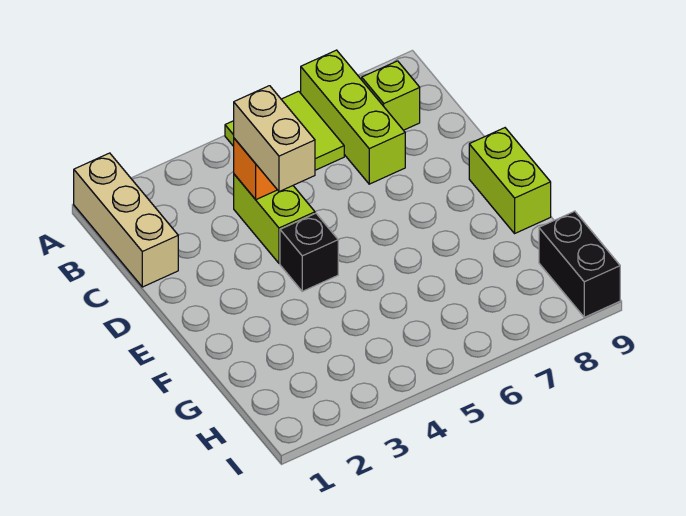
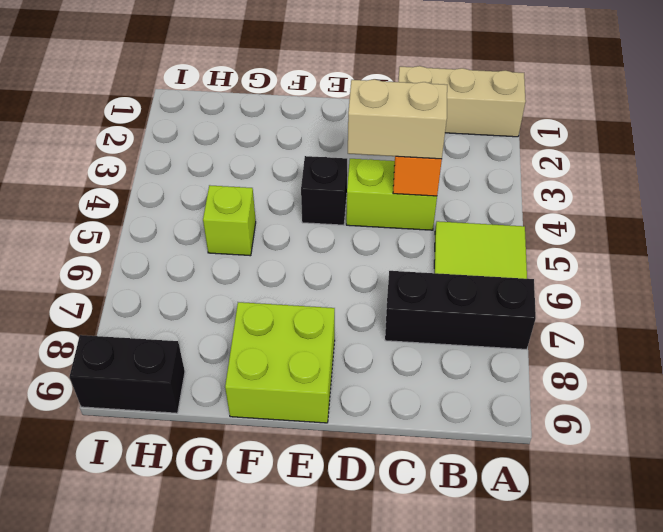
lime brick A7:C7 level 1 -> black brick A7:C7 level 1
lime brick B8 level 1 -> lime brick G5 level 1
lime brick E9:F9 level 1 -> lime brick E8:F9 level 1

